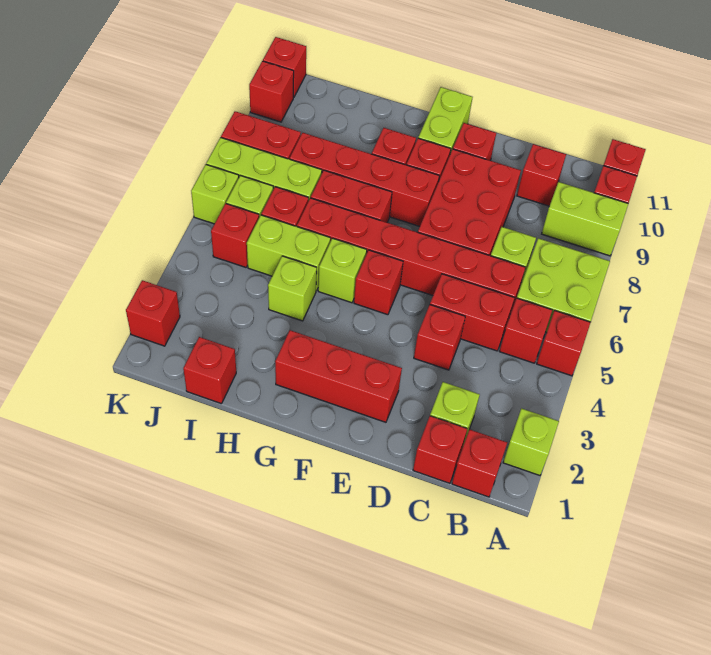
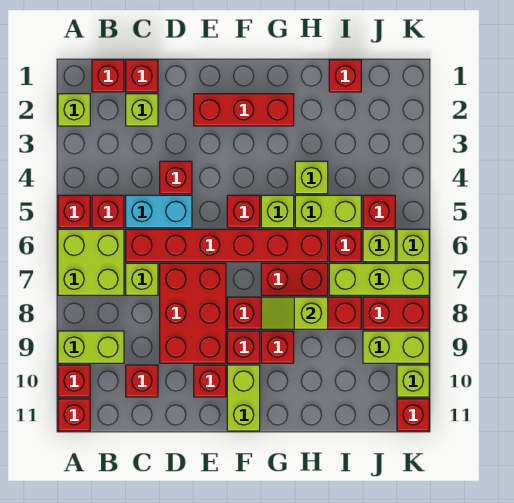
red brick C5:D5 level 1 -> cyan brick C5:D5 level 1
none -> lime slope G8:H8 level 2 top H
none -> lime brick J9:K9 level 1
red brick K2 level 1 -> none
red brick K10 level 1 -> lime brick K10 level 1

